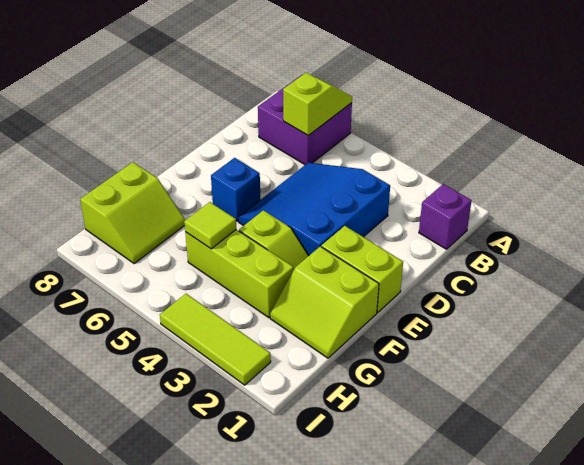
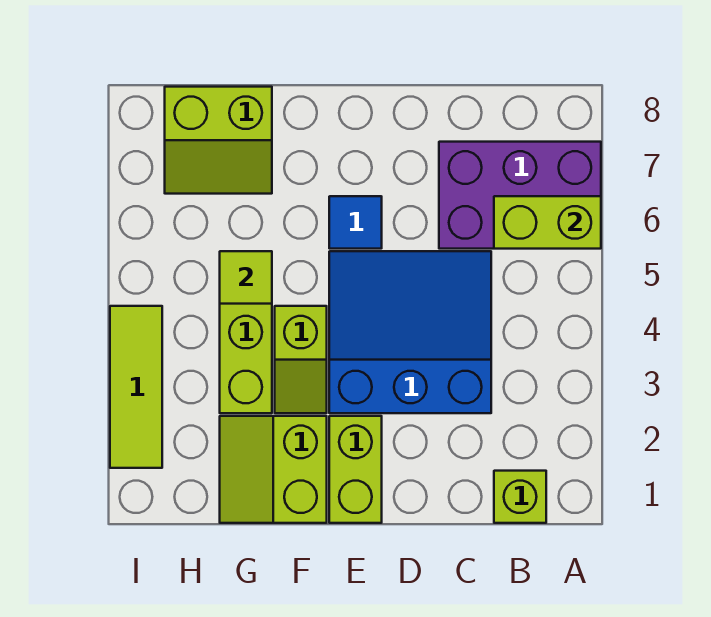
purple brick A6:B7 level 1 -> purple brick A6:C7 level 1
lime slope A6:B6 level 2 top B -> lime brick A6:B6 level 2
purple brick B1 level 1 -> lime brick B1 level 1
blue brick E6 level 1 -> blue tile E6 level 1

